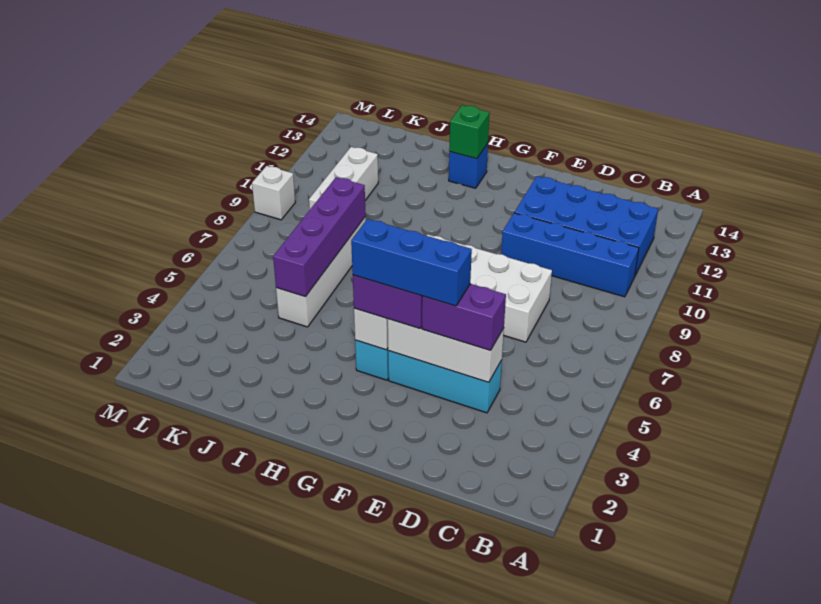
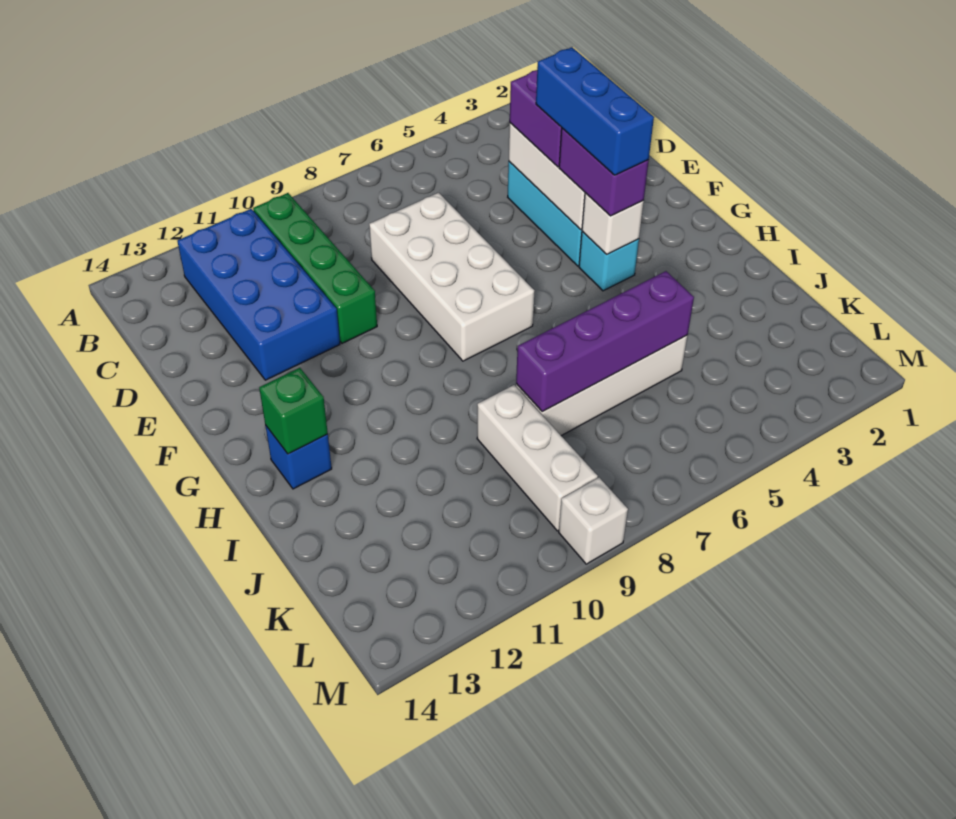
blue brick B10:E10 level 1 -> green brick B10:E10 level 1
white brick K9:K11 level 1 -> white brick J9:L9 level 1

